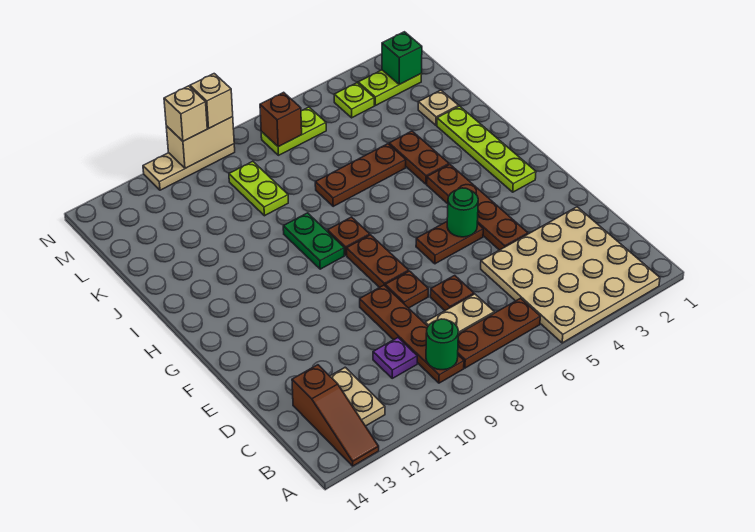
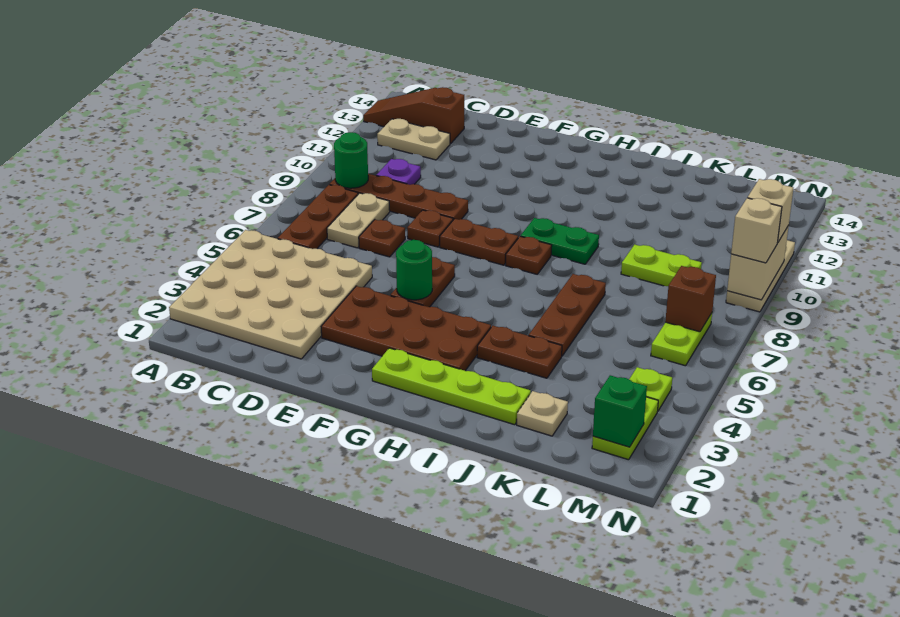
brown plate E4:H4 level 1 -> brown plate E3:H4 level 1

